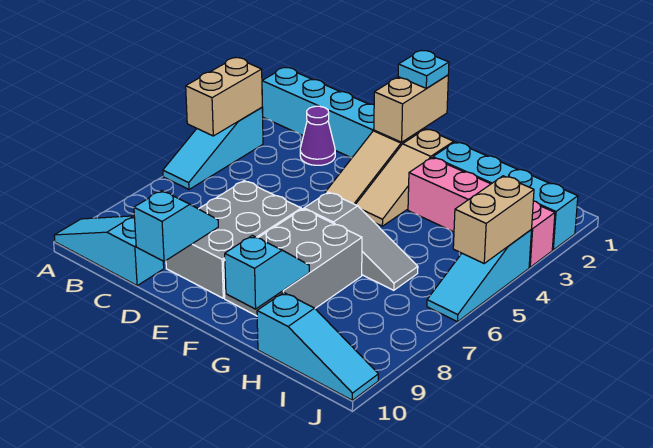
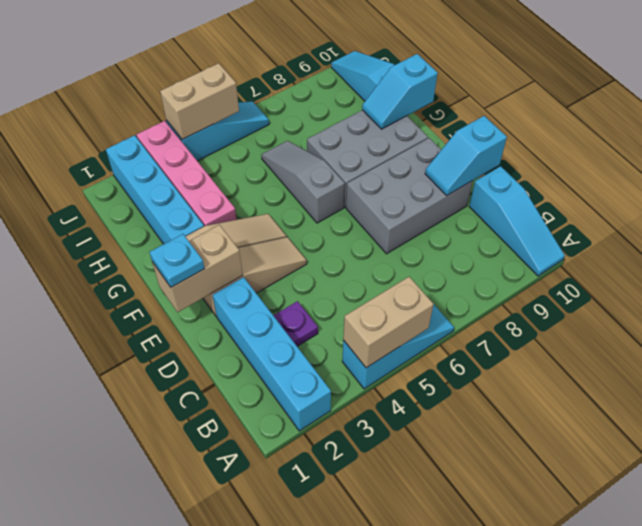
purple cone C3 level 1 -> purple plate C3 level 1

